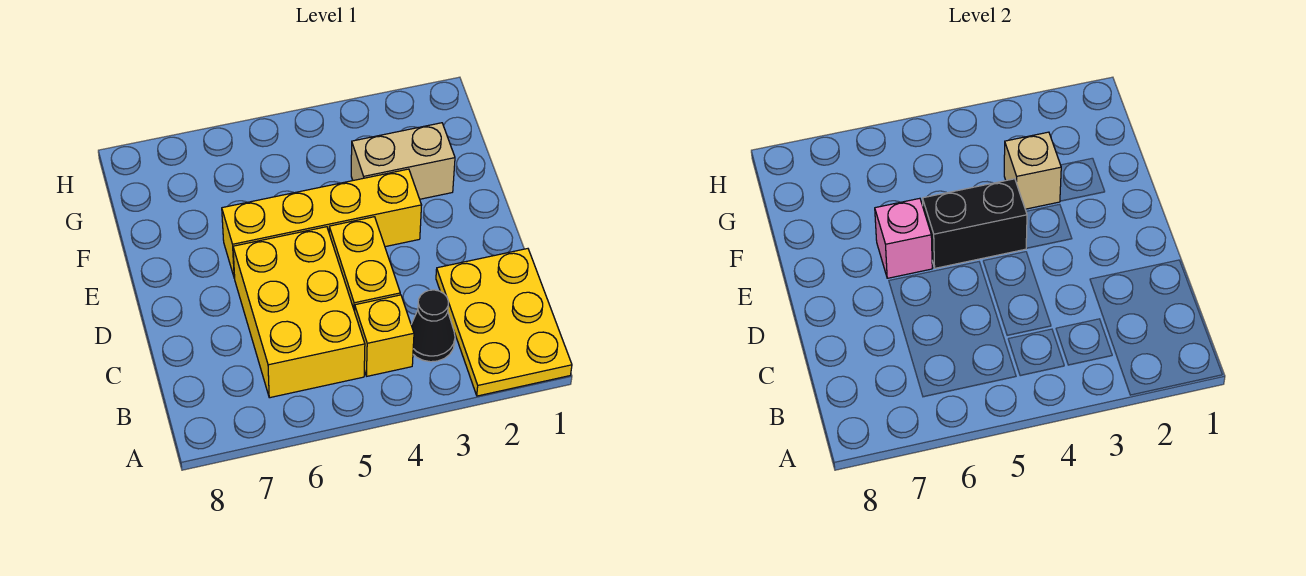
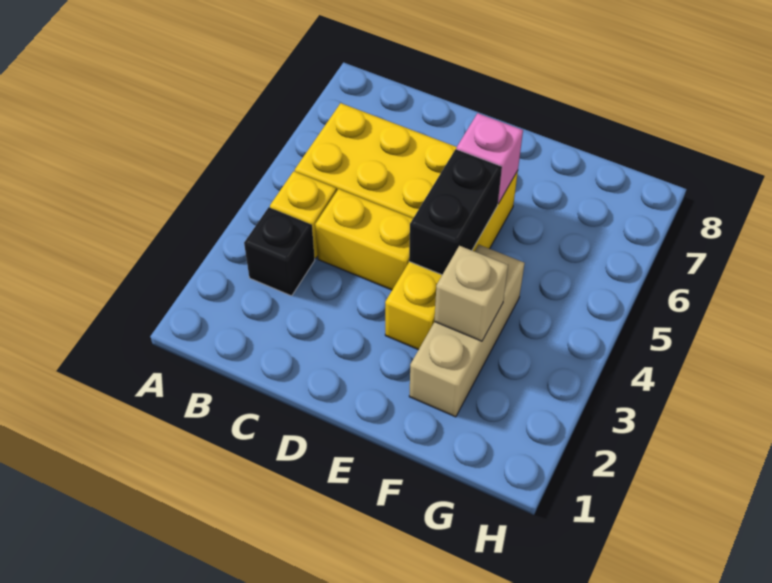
yellow plate A1:C2 level 1 -> none
black cone B3 level 1 -> black brick B3 level 1
tan brick F2:F3 level 1 -> tan brick F2:F4 level 1

